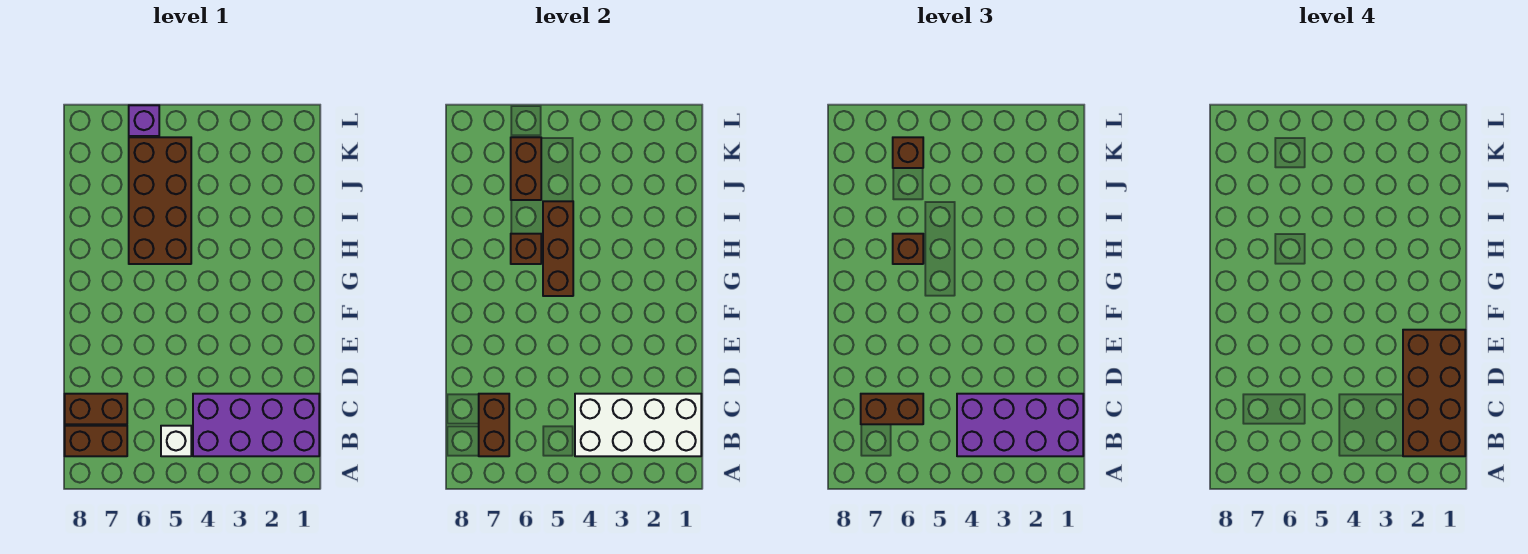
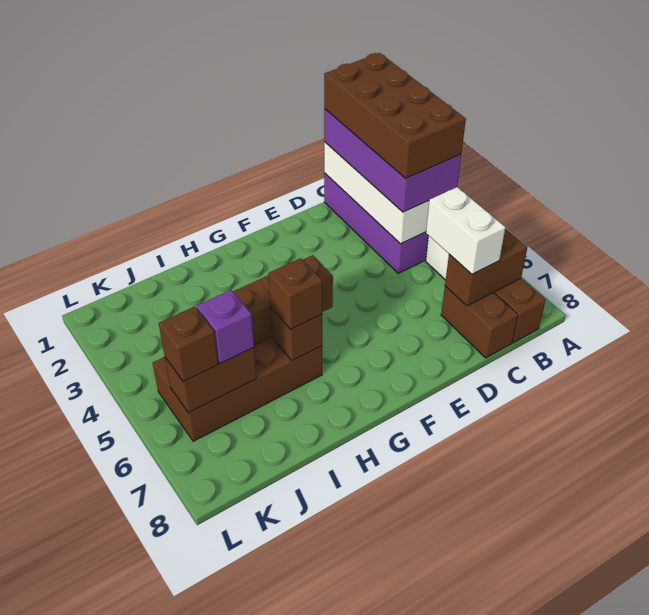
brown brick B1:E2 level 4 -> brown brick B1:C4 level 4
brown brick C6:C7 level 3 -> white brick C6:C7 level 3
purple brick L6 level 1 -> purple brick J6 level 3

